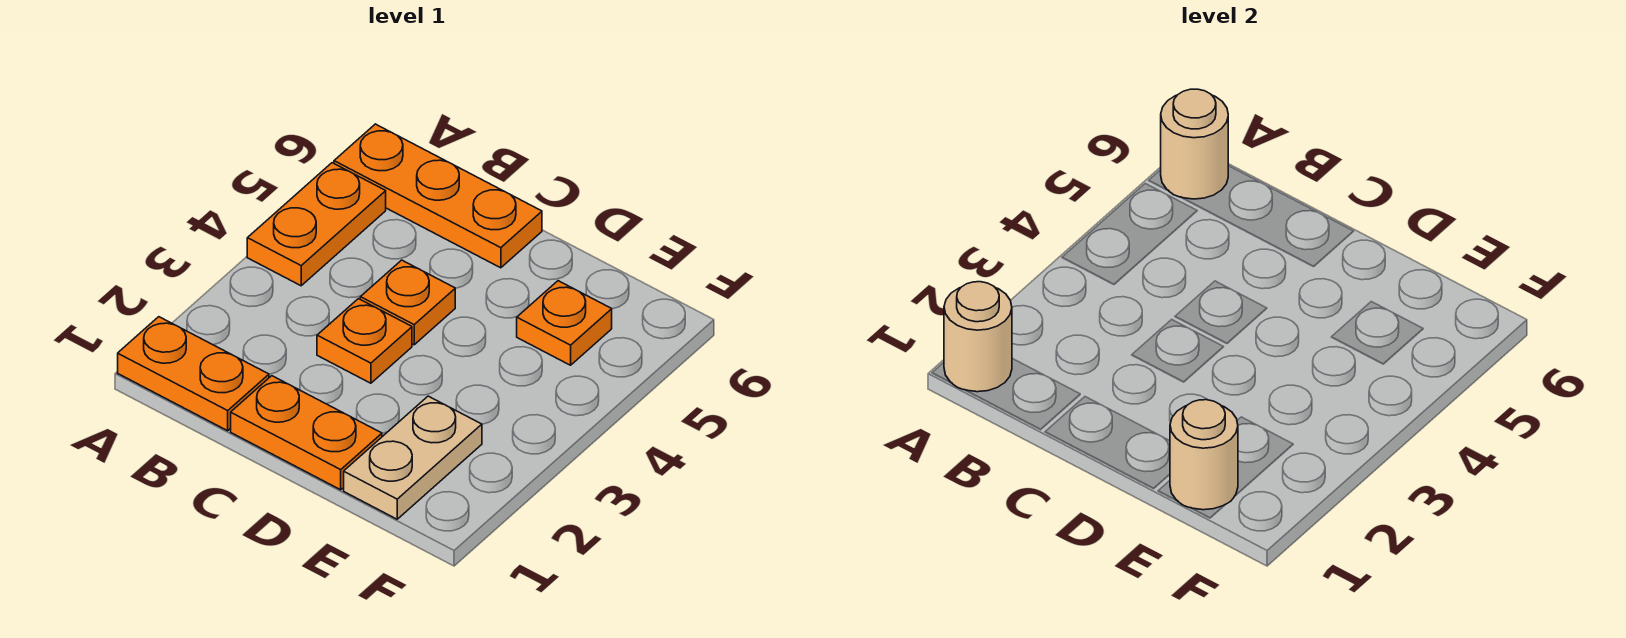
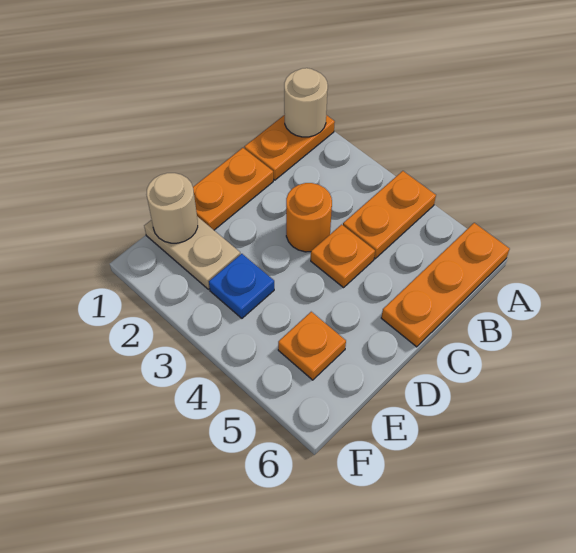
orange plate A4:A5 level 1 -> orange plate A4:B4 level 1
tan round brick A6 level 2 -> none
orange plate C3 level 1 -> orange round brick C3 level 1
none -> blue plate E3 level 1

